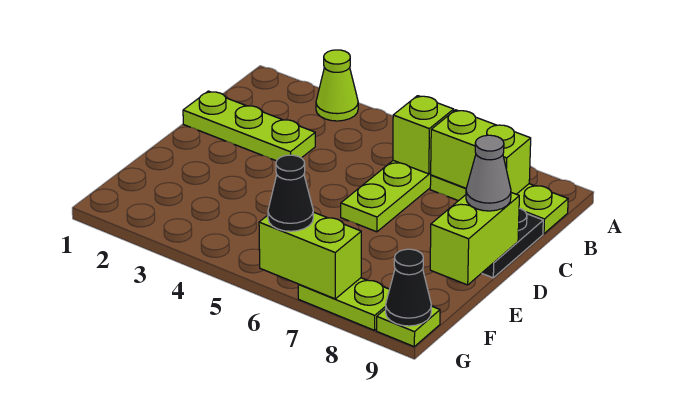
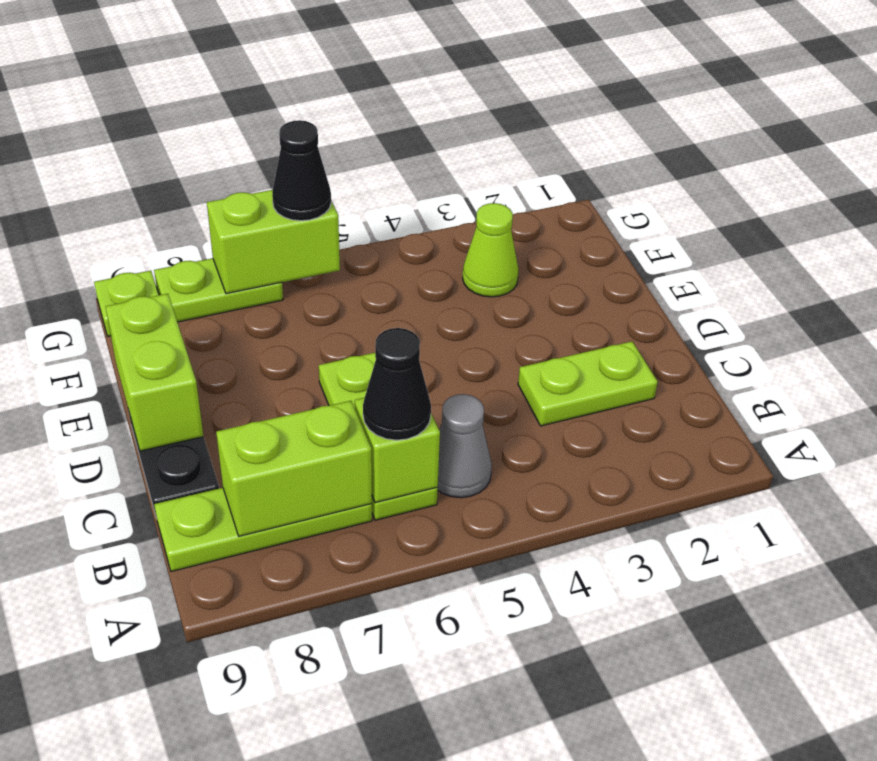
lime cone A3 level 1 -> lime cone F3 level 1
lime plate C1:C3 level 1 -> lime plate C2:C3 level 1
grey cone D9 level 3 -> grey cone B5 level 1
black cone G9 level 2 -> black cone B6 level 3

